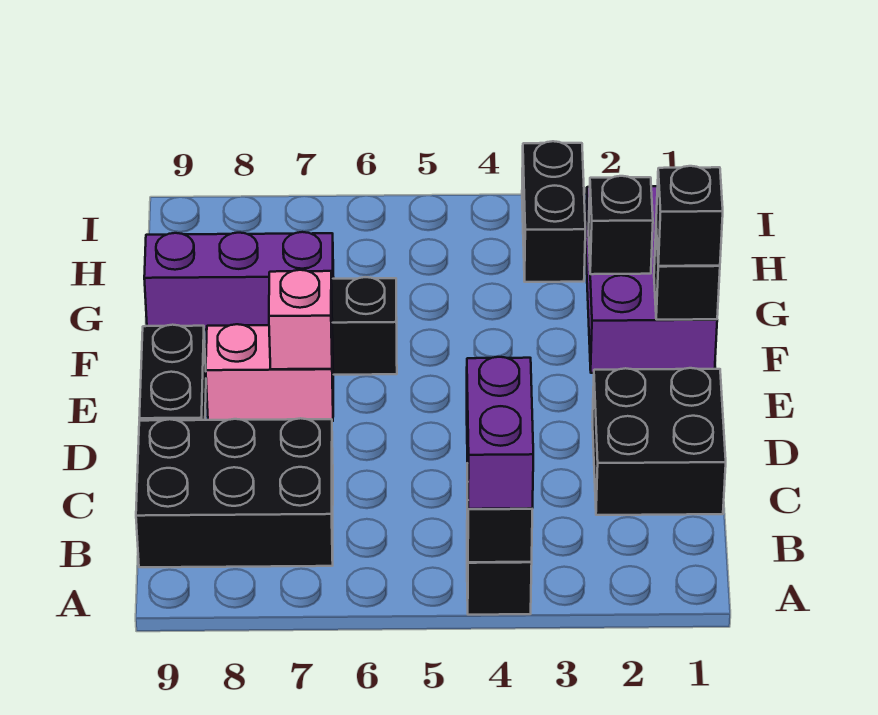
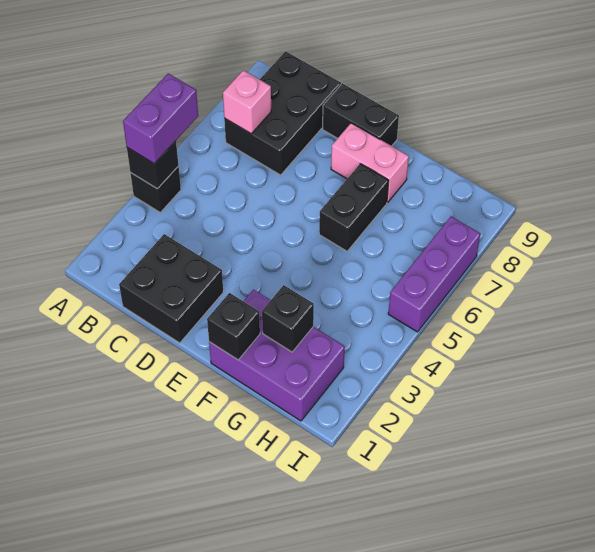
purple brick A4:B4 level 3 -> purple brick A4:A5 level 3
pink brick E7:E8 level 1 -> pink brick E8:F8 level 1
pink brick E7 level 2 -> pink brick B7 level 2
black brick F1 level 3 -> none
purple brick G7:G9 level 1 -> purple brick I5:I7 level 1
black brick H3:I3 level 1 -> none

